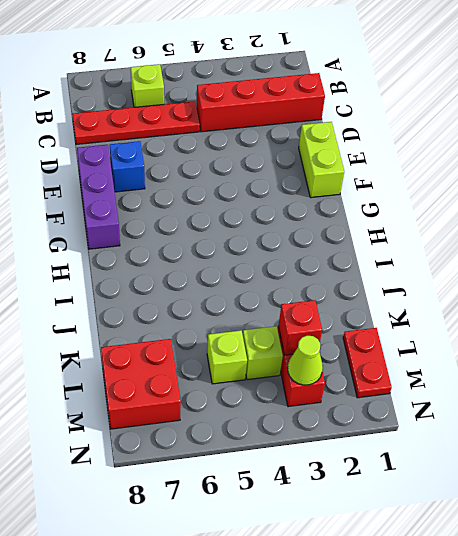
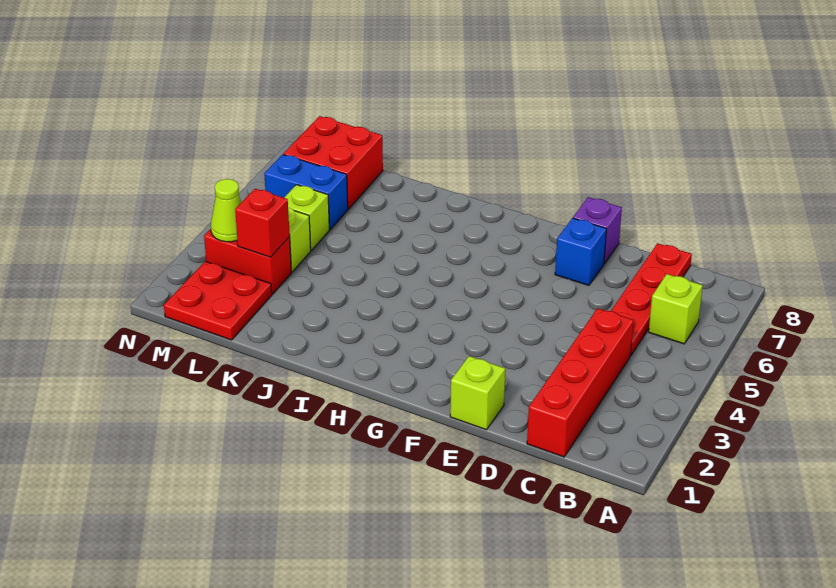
lime brick E1:F1 level 1 -> lime brick E1 level 1
purple brick E8:G8 level 1 -> purple brick E8 level 1
red plate L1:M1 level 1 -> red plate L1:M2 level 1
none -> blue brick L6:M6 level 1

